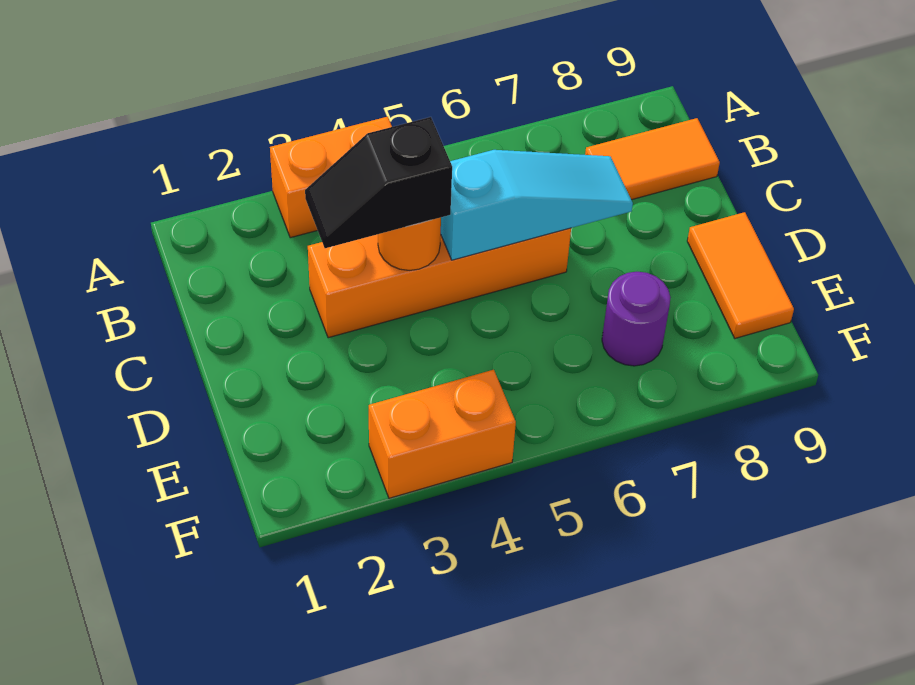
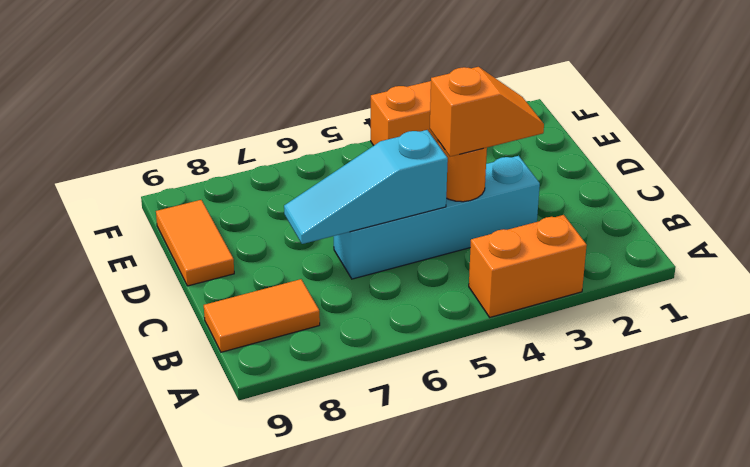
orange brick C3:C6 level 1 -> cyan brick C3:C6 level 1
black slope C3:C4 level 3 top 4 -> orange slope C3:C4 level 3 top 4
purple round brick E7 level 1 -> none

